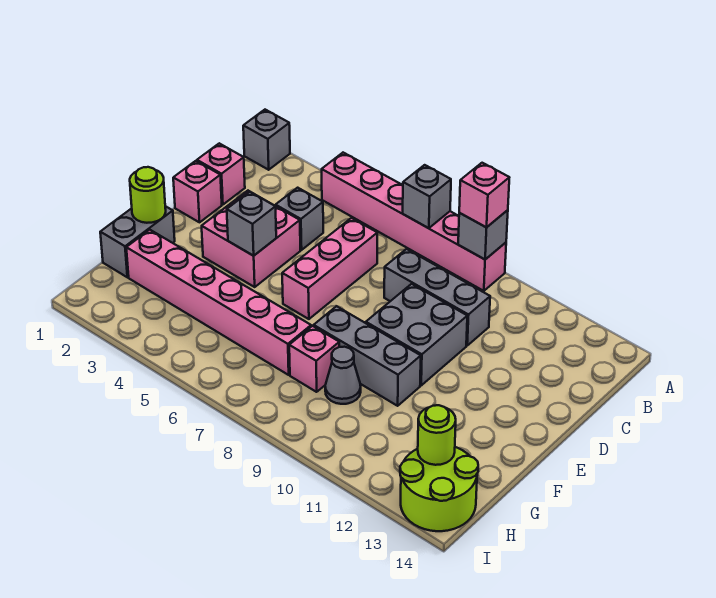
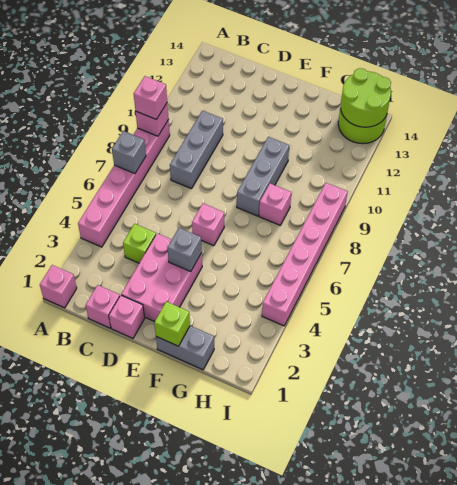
grey brick A1 level 1 -> pink brick A1 level 1
grey brick A9 level 2 -> pink brick A9 level 2
grey brick C4 level 1 -> lime brick C4 level 1
pink brick C6:E6 level 1 -> pink brick E6 level 1
pink brick D3:E4 level 1 -> pink brick D2:E4 level 1
grey brick D9:E10 level 1 -> none
lime round brick F1 level 2 -> lime brick F1 level 2
pink brick G2:G7 level 1 -> pink brick I4:I9 level 1
grey cone G9 level 1 -> none
lime round brick H13 level 2 -> lime round brick H13:I14 level 2

